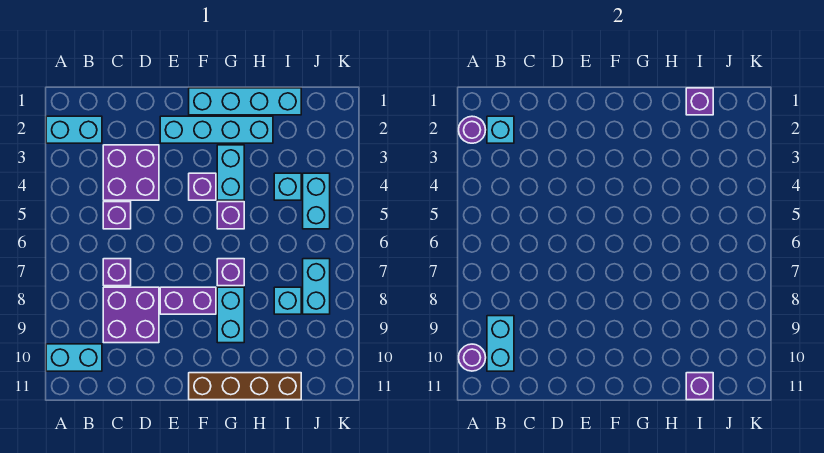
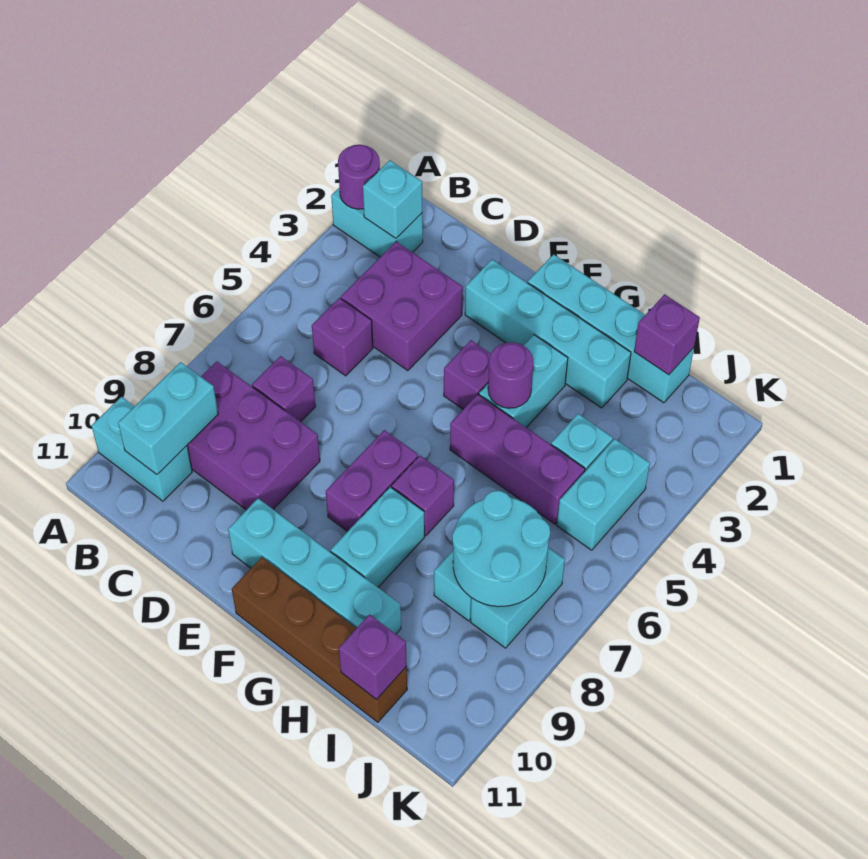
purple round brick A10 level 2 -> purple round brick G4 level 2
purple brick C8:D9 level 1 -> purple brick B8:D9 level 1
purple brick E8:F8 level 1 -> purple brick F7:F8 level 1
none -> cyan brick E10:H10 level 1
purple brick G5 level 1 -> purple brick G5:I5 level 1
none -> cyan round brick I7:J8 level 2

